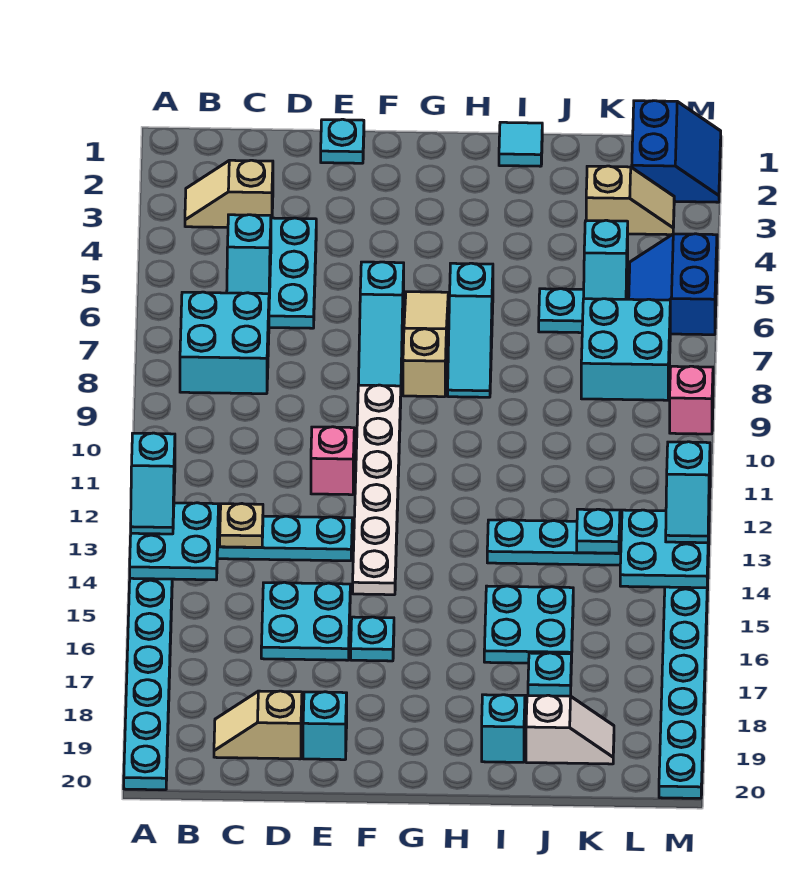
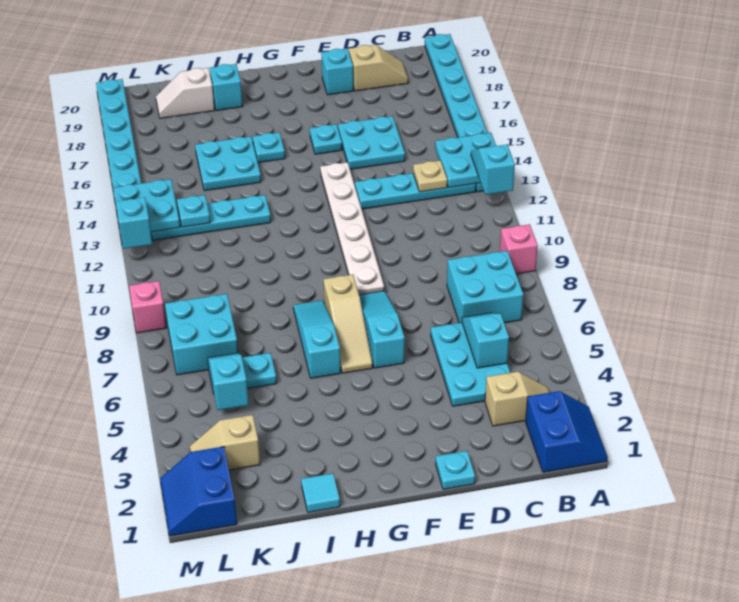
pink brick E11 level 1 -> pink brick A9 level 1
cyan plate J17 level 1 -> cyan plate H16 level 1
blue slope L5:M6 level 1 top M -> blue slope A1:B2 level 1 top B

